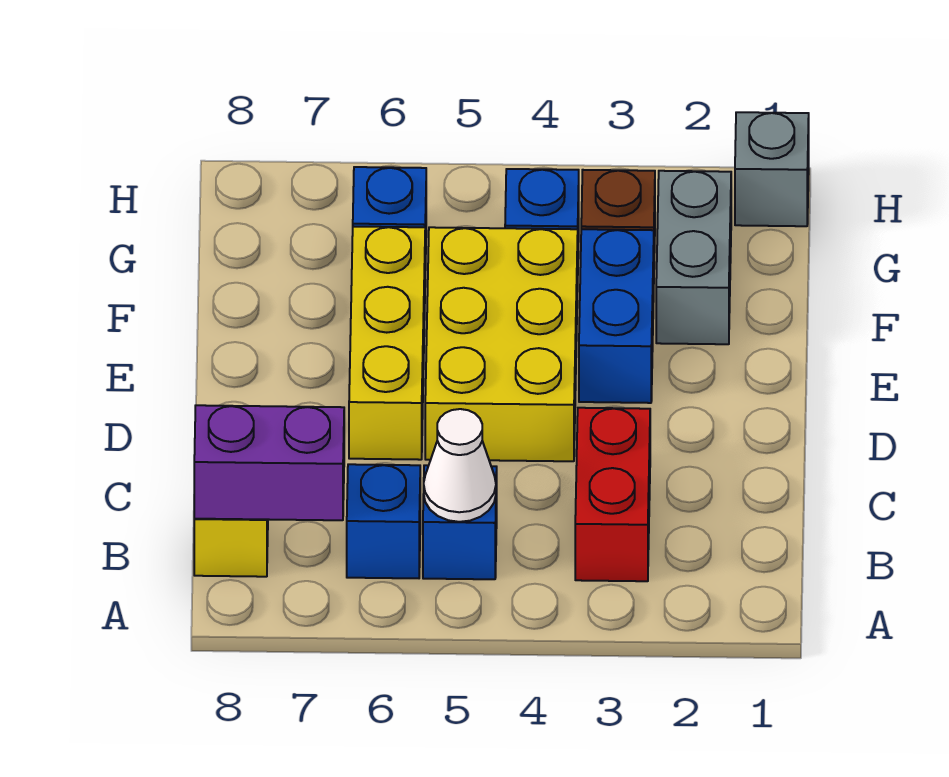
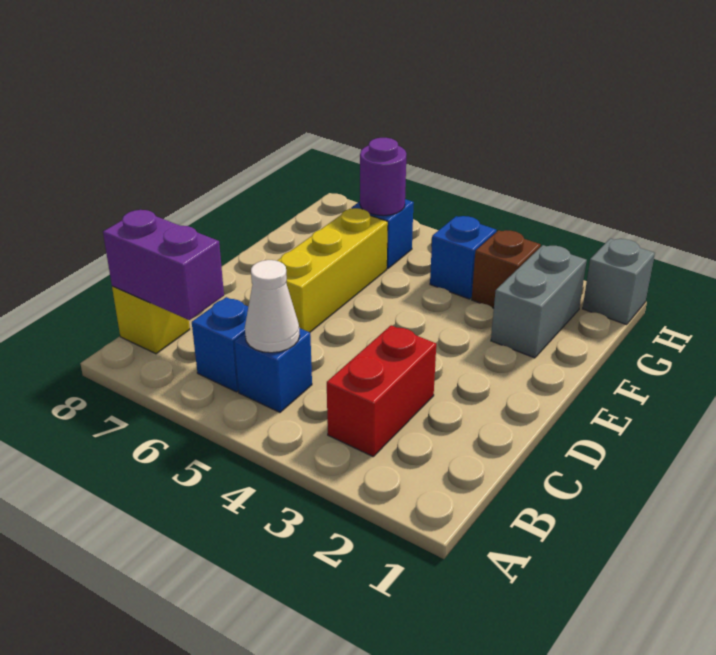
yellow brick D4:F5 level 1 -> none
blue brick E3:F3 level 1 -> none
none -> purple round brick G6 level 2

